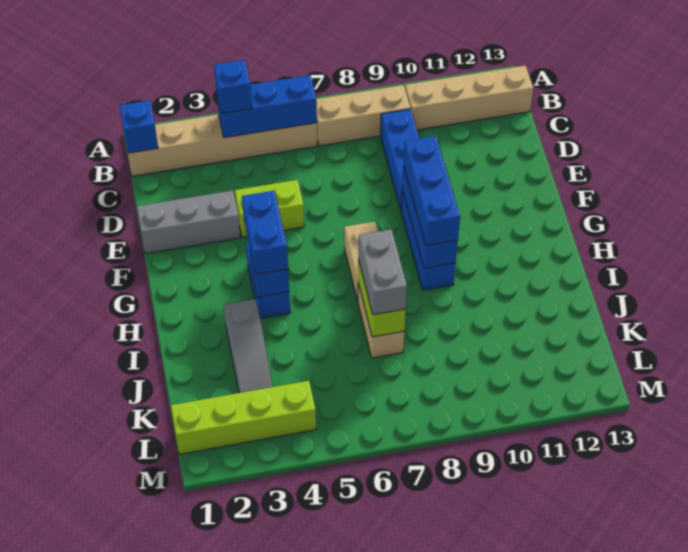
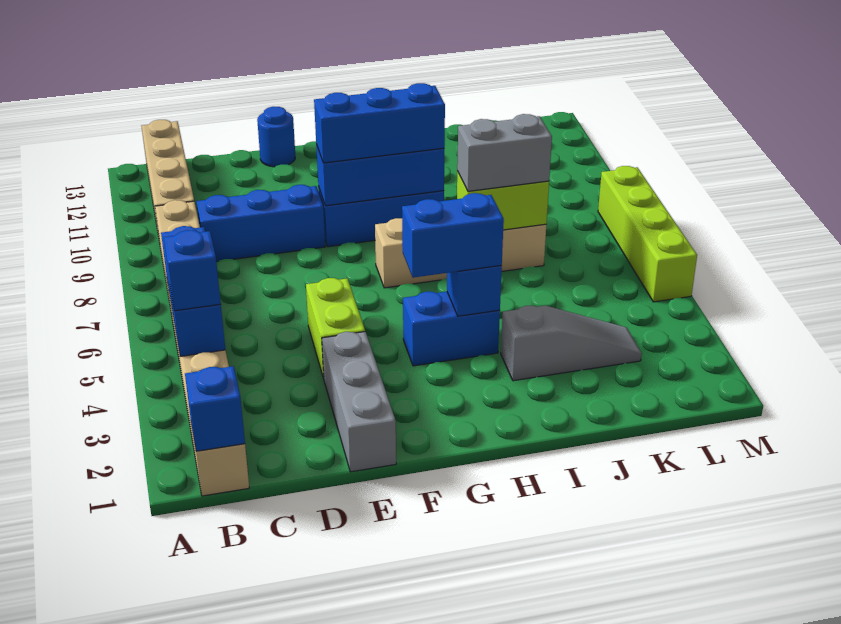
none -> blue round brick E13 level 1
lime brick L1:L4 level 1 -> lime brick M5:M8 level 1

